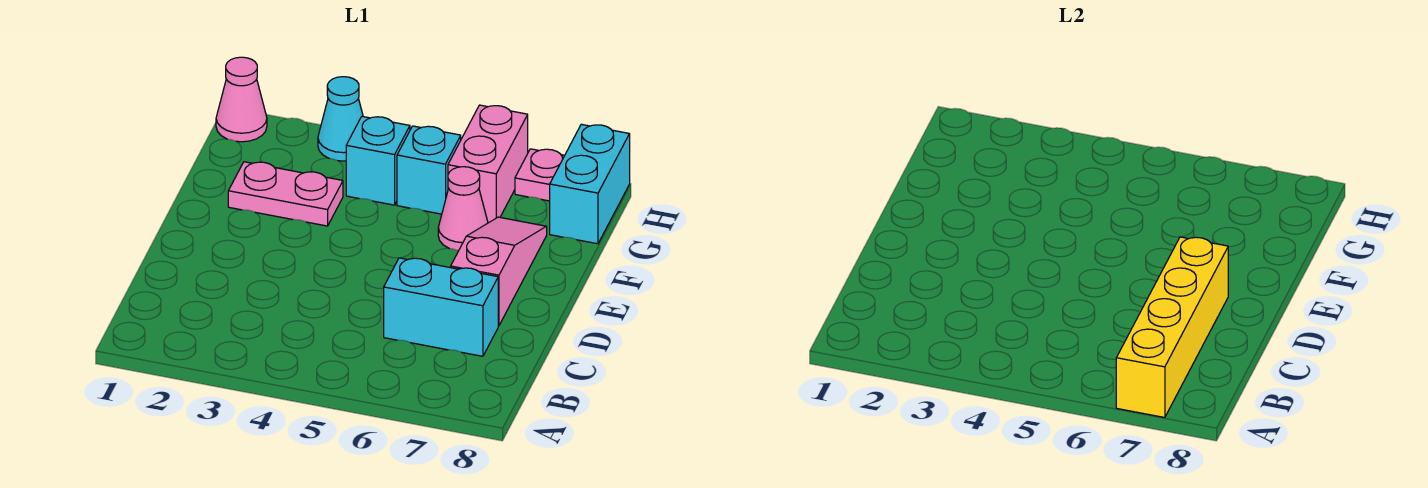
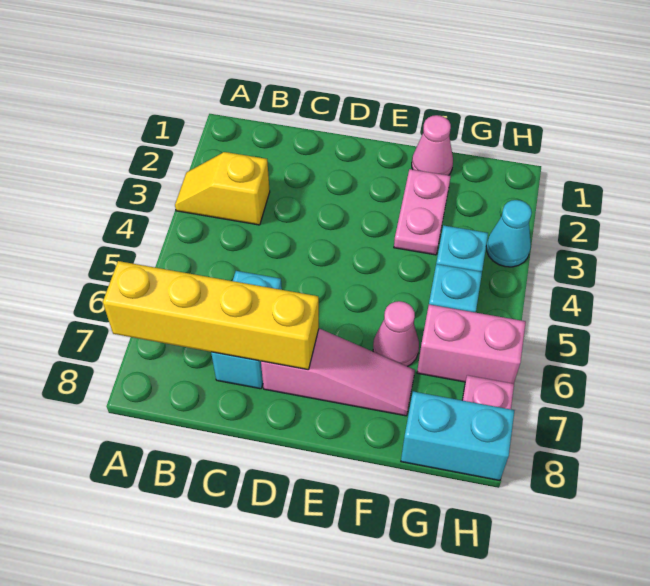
none -> yellow slope A3:B3 level 1 top B
pink cone H1 level 1 -> pink cone F1 level 1

